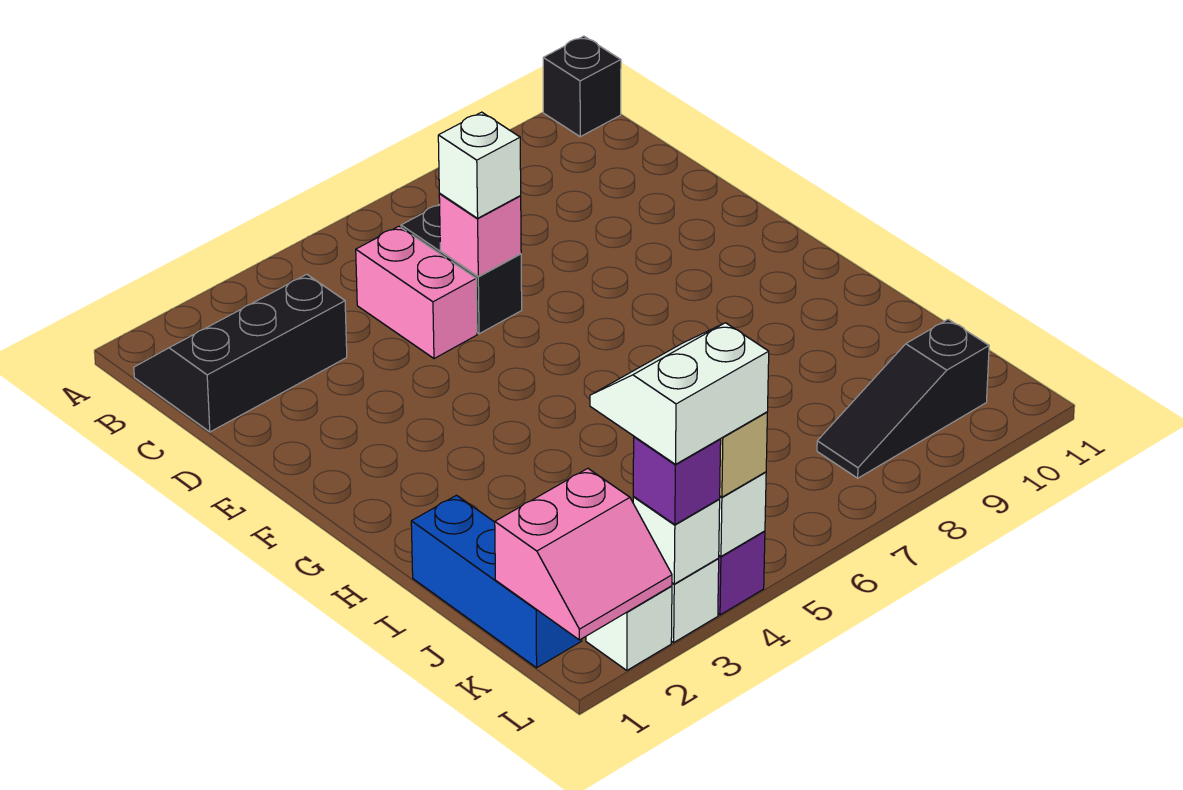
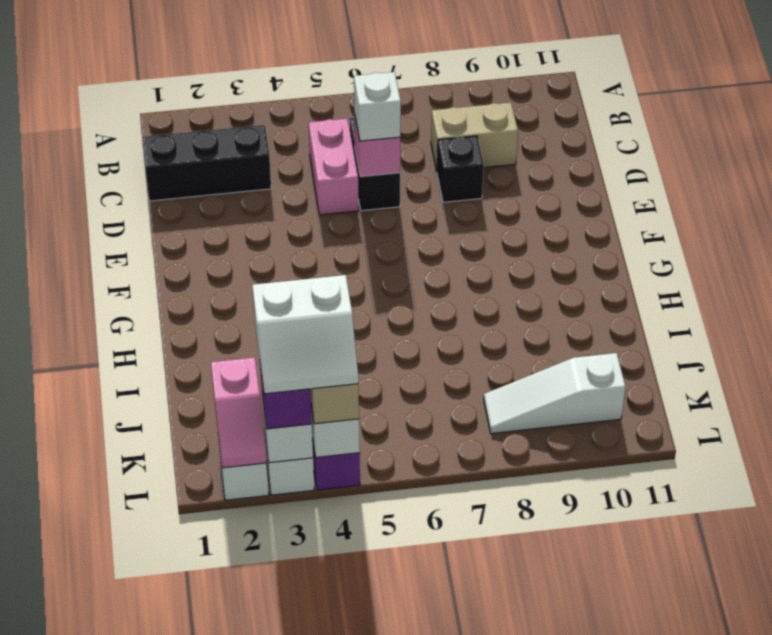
black brick A11 level 1 -> black brick D8 level 1
none -> tan brick C8:C9 level 1
blue brick I1:K1 level 1 -> none
pink slope K1:L2 level 2 top K -> pink slope K2:L2 level 2 top K
white slope K3:L4 level 4 top L -> white slope K3:L4 level 4 top K
black slope K8:K10 level 1 top 10 -> white slope K8:K10 level 1 top 10

